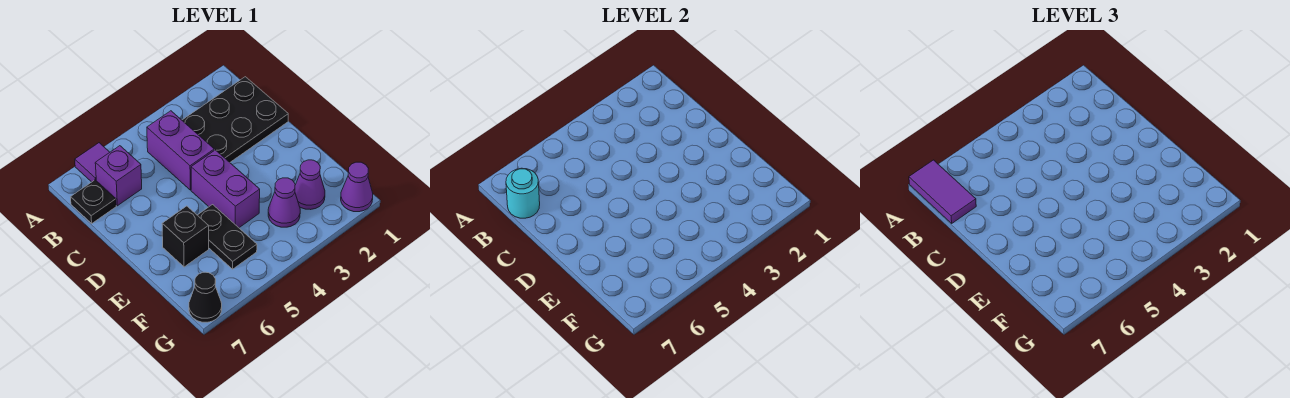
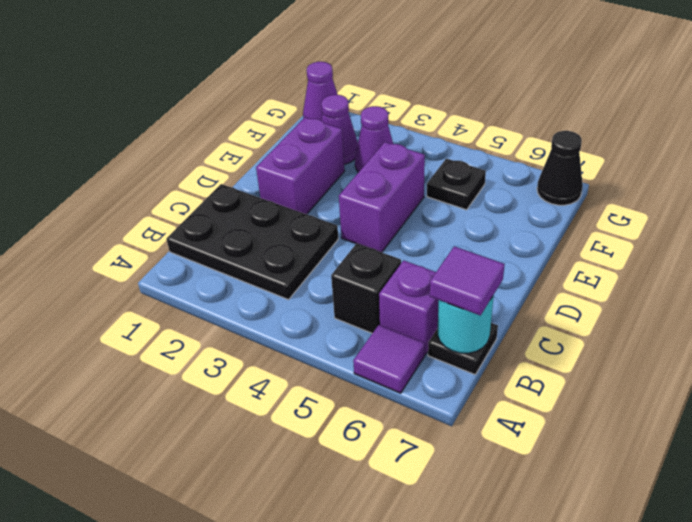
purple tile A7:B7 level 3 -> purple tile B7 level 3
purple brick B4:C4 level 1 -> purple brick D2:E2 level 1
black plate E5:F5 level 1 -> black plate F5 level 1
black brick E6 level 1 -> black brick B5 level 1

